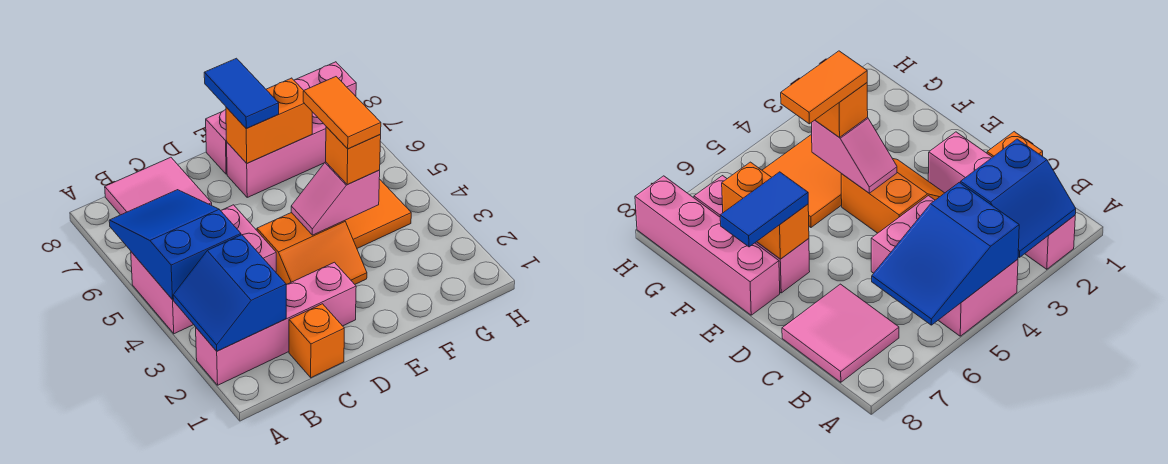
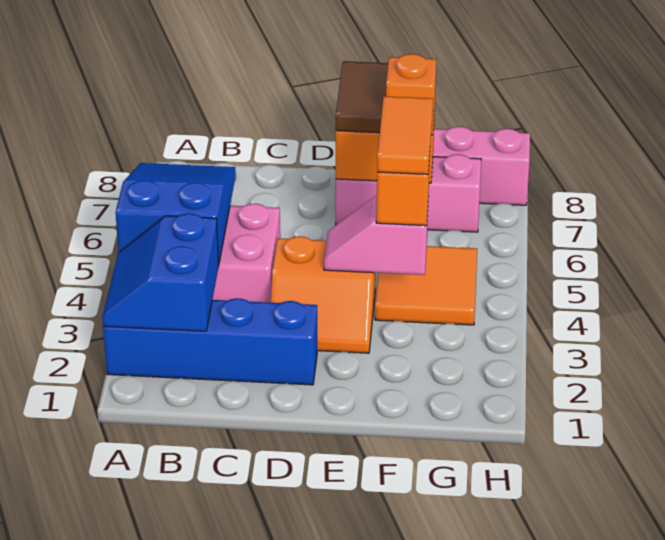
pink brick A2:D2 level 1 -> blue brick A2:D2 level 1
pink tile B7:C8 level 1 -> none
orange brick C1 level 1 -> orange brick F7 level 3
blue tile E7:E8 level 3 -> brown tile E7:E8 level 3

